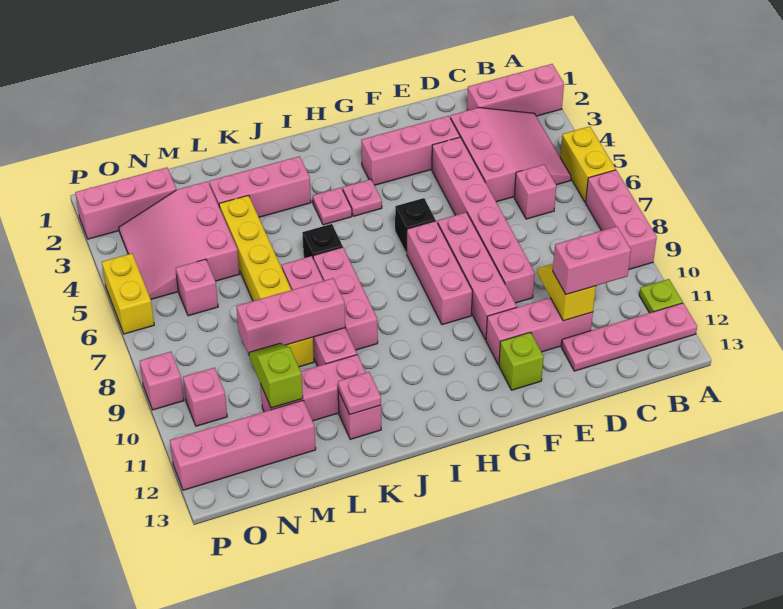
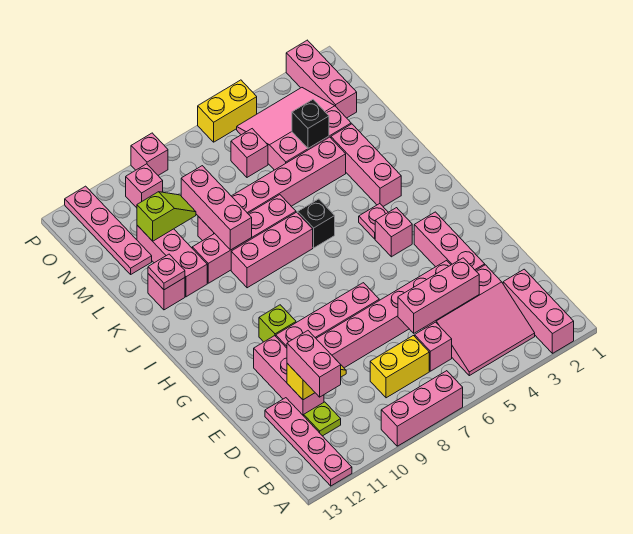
yellow brick A5:A6 level 1 -> yellow brick C7:C8 level 1
lime plate A11 level 1 -> lime plate C11 level 1
lime brick F12 level 1 -> lime brick G10 level 1
black brick G6 level 1 -> black brick M4 level 2
pink brick G7:G9 level 1 -> pink brick D4:D6 level 2
pink plate H4 level 1 -> pink brick H4 level 1
yellow brick L4:L9 level 1 -> pink brick L4:L9 level 1
pink brick M12:P12 level 1 -> pink plate M12:P12 level 1

